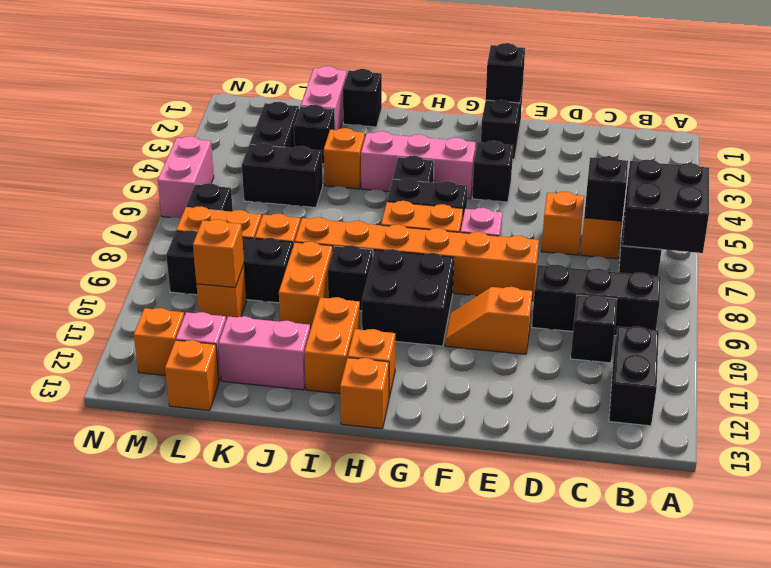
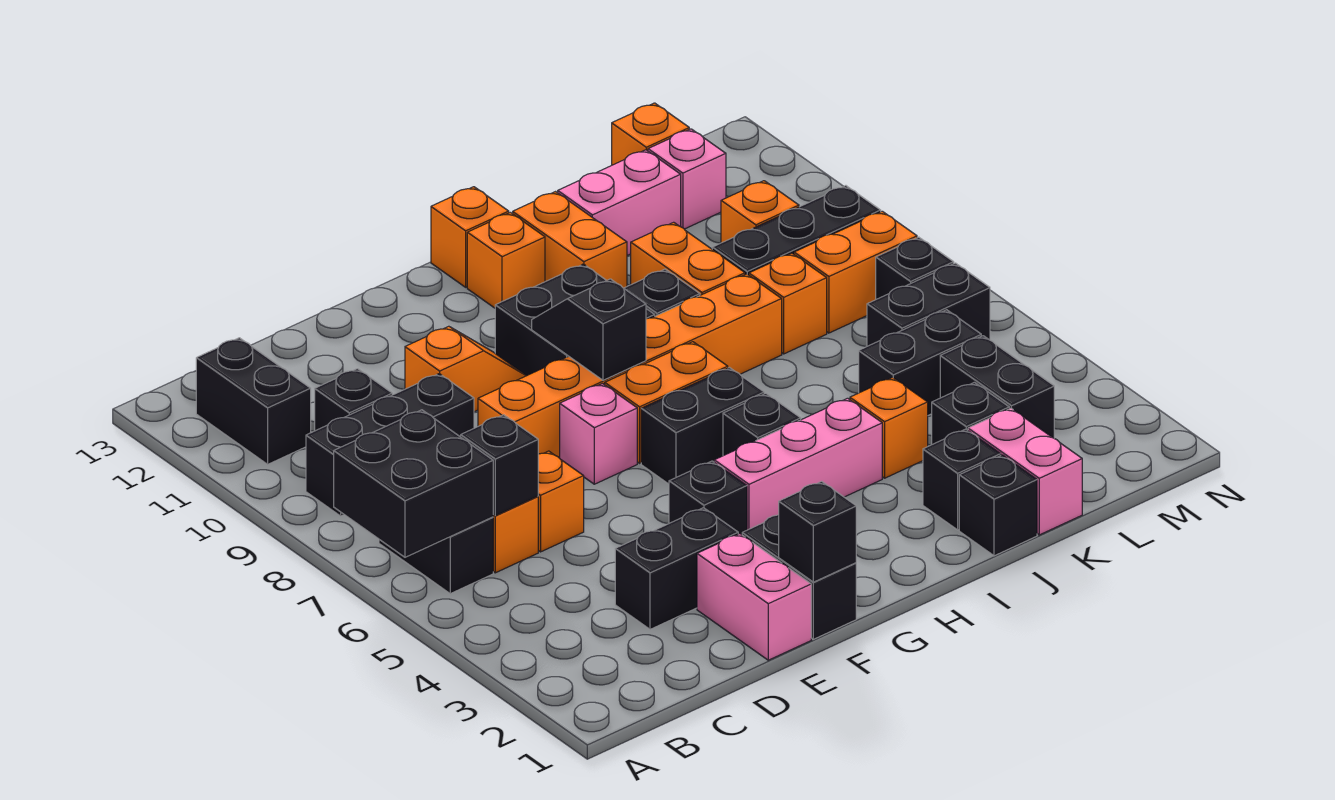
none -> black brick D3:E3 level 1
none -> black slope G8:G9 level 2 top 8
none -> black brick J2 level 1
none -> black brick L6:M6 level 1
orange brick L10 level 2 -> none
orange brick M12 level 1 -> none
pink brick N5:N6 level 1 -> pink brick E1:E2 level 1

